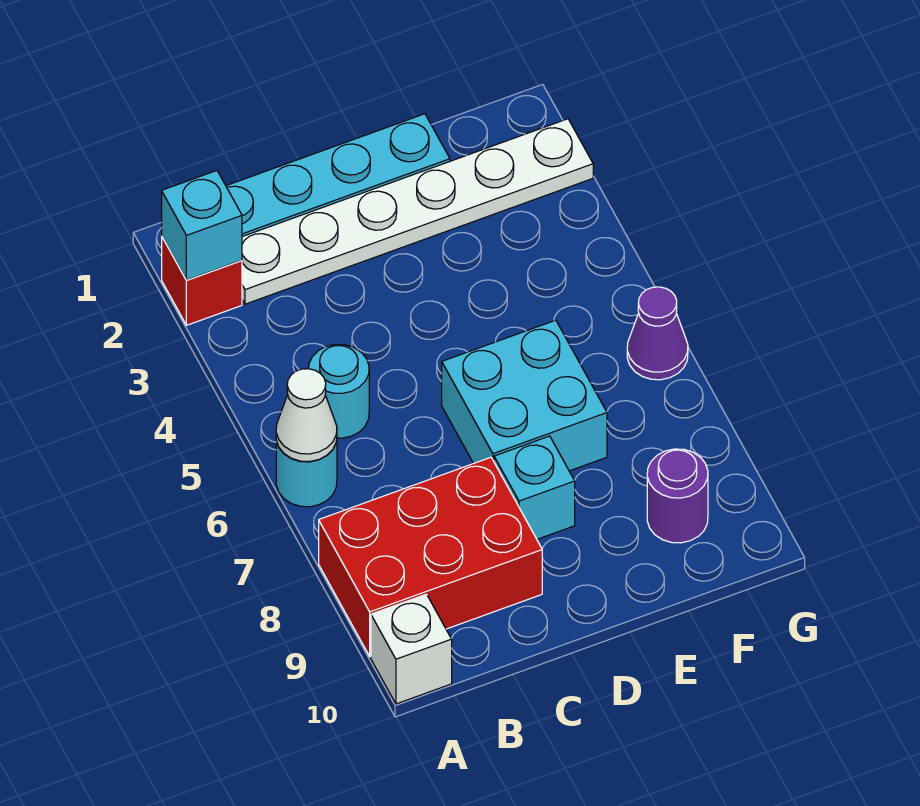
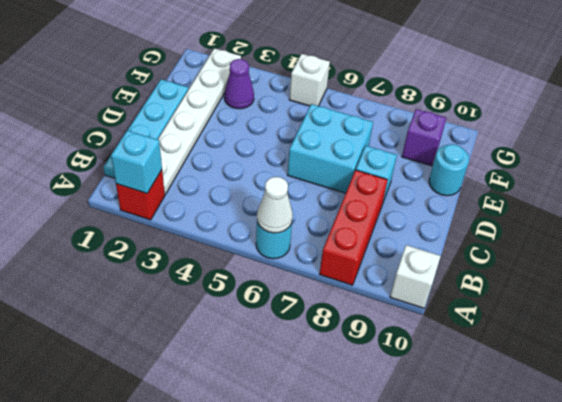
red brick A8:C9 level 1 -> red brick A8:C8 level 1
cyan round brick B5 level 1 -> cyan round brick E10 level 1
purple round brick F9 level 1 -> purple brick F9 level 1
none -> white brick G5 level 1
purple cone G6 level 1 -> purple cone F3 level 1

